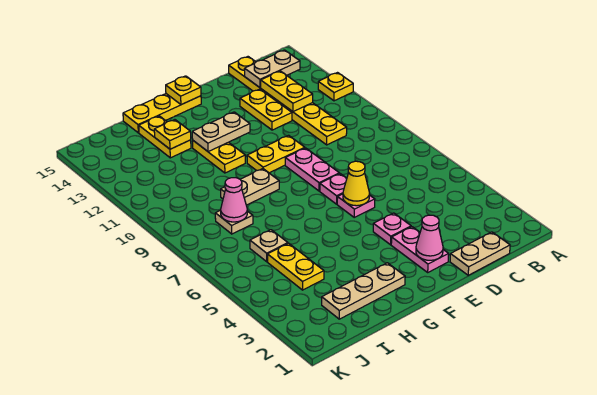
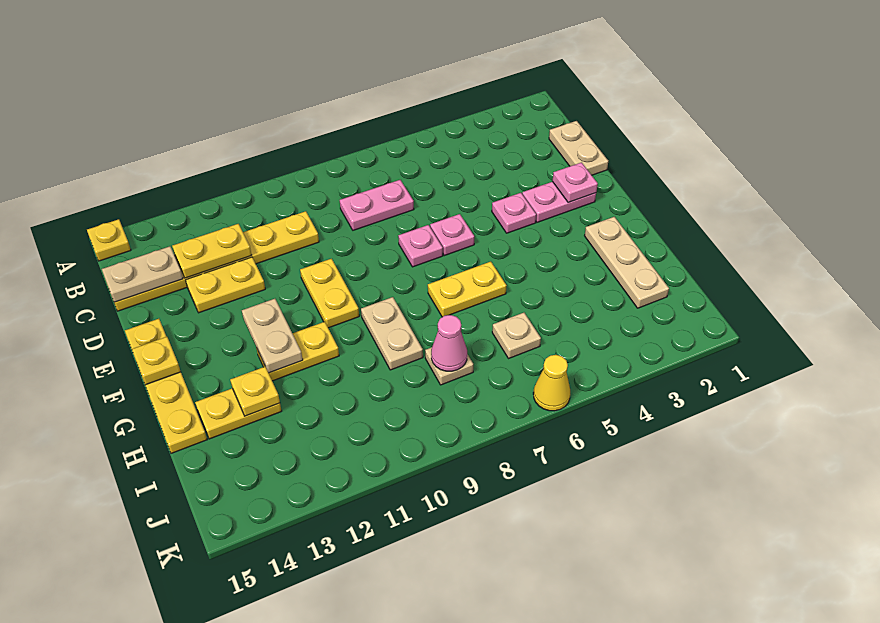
yellow plate A12 level 1 -> yellow plate A15 level 1
tan plate B14:C14 level 2 -> tan plate C14:C15 level 2
pink cone E2 level 2 -> pink plate E2 level 2
yellow cone E6 level 2 -> yellow cone K6 level 1
pink plate E8:E9 level 1 -> pink plate C7:C8 level 1
yellow plate F15:H15 level 1 -> yellow plate E15:H15 level 1
yellow plate I4:I5 level 1 -> yellow plate G6:G7 level 1

